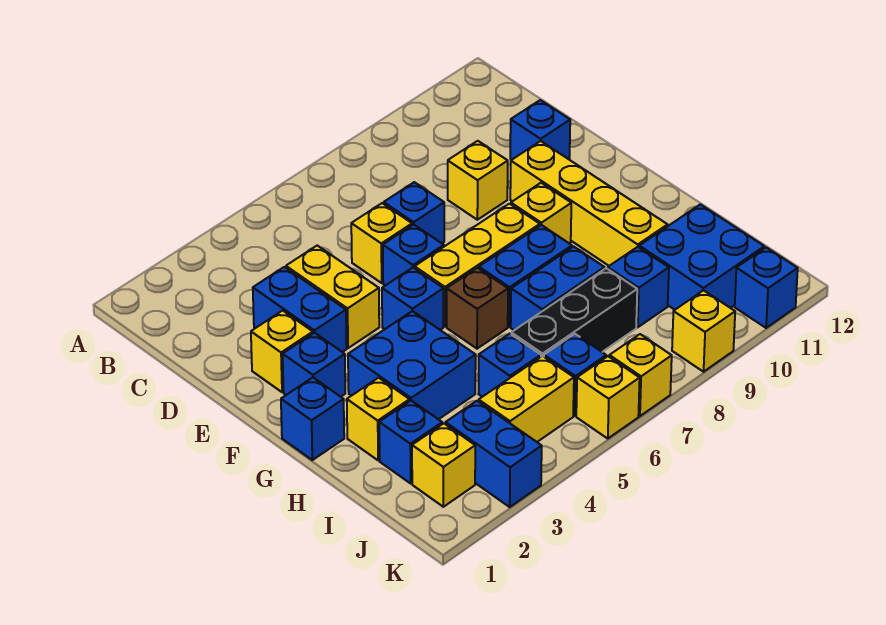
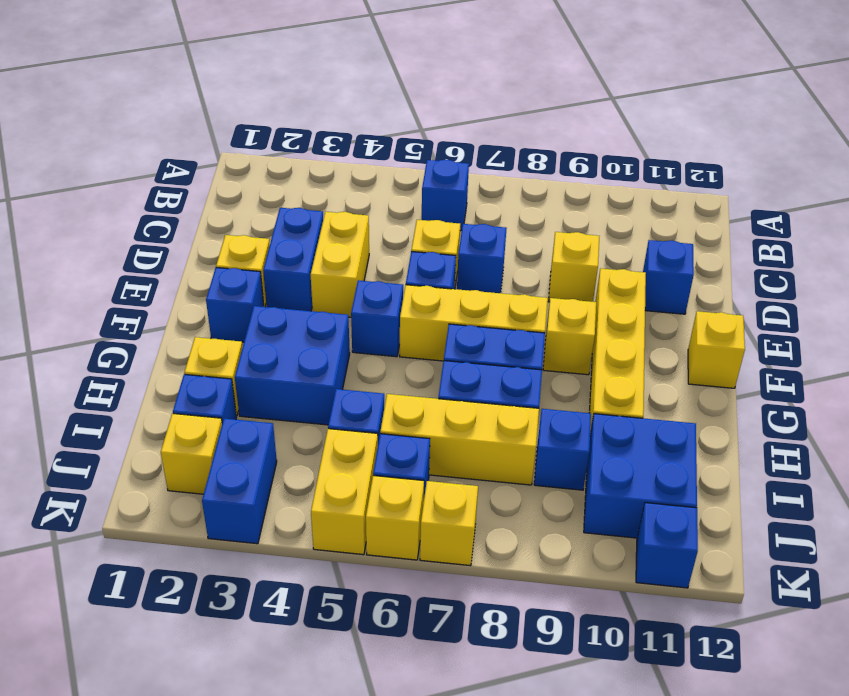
blue brick G1 level 1 -> blue brick B6 level 1
brown brick G6 level 1 -> none
black brick I6:I8 level 1 -> yellow brick I6:I8 level 1
yellow brick J4:J5 level 1 -> yellow brick J5:K5 level 1
yellow brick K9 level 1 -> yellow brick F12 level 1

